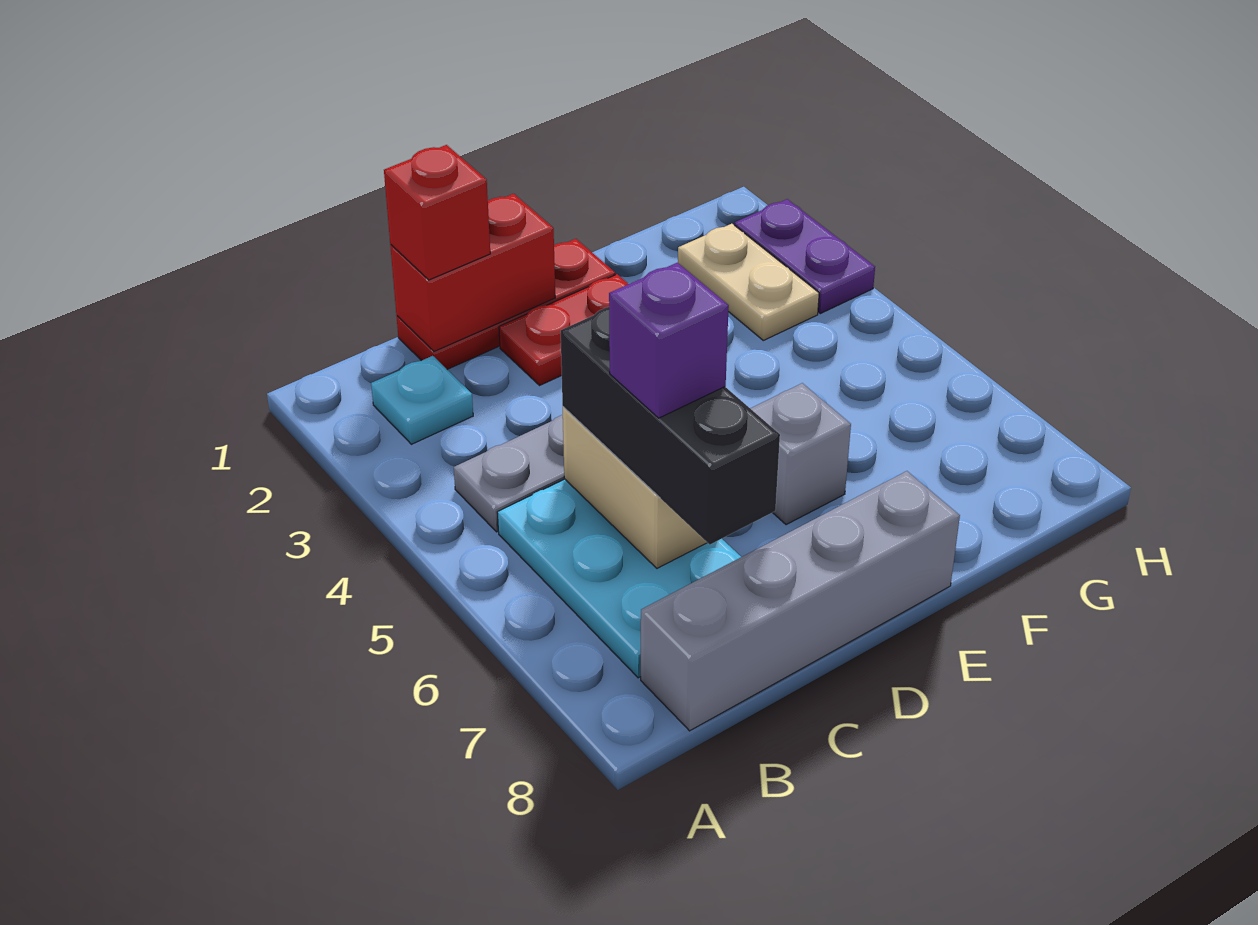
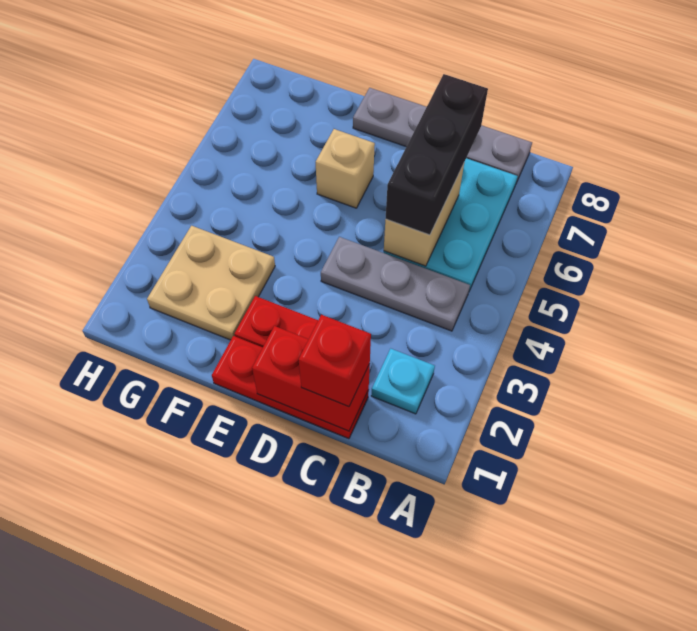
grey brick B8:E8 level 1 -> grey plate B8:E8 level 1
purple brick C6 level 4 -> none
grey brick E6 level 1 -> tan brick E6 level 1
tan plate G2:G3 level 1 -> tan plate F2:G3 level 1
purple plate H2:H3 level 1 -> none

